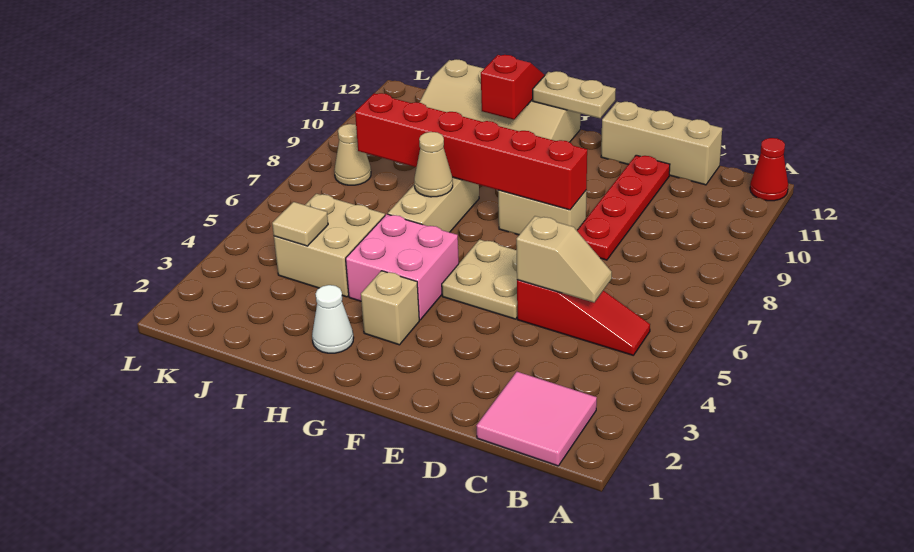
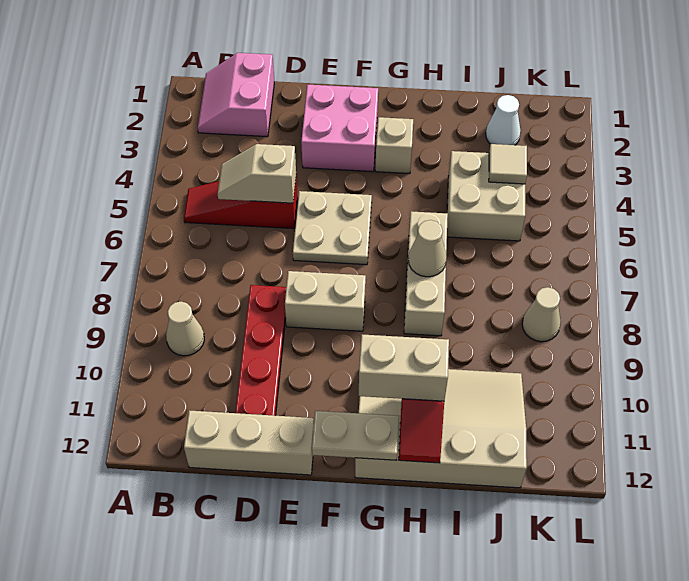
red cone A12 level 1 -> none
pink tile B1:C2 level 1 -> pink slope B1:C2 level 1 top C
none -> tan cone B9 level 1
red brick E8:J8 level 2 -> none
pink brick G4:H5 level 1 -> pink brick E2:F3 level 1
none -> tan brick G11:H11 level 3
white cone H2 level 1 -> white cone J2 level 1

